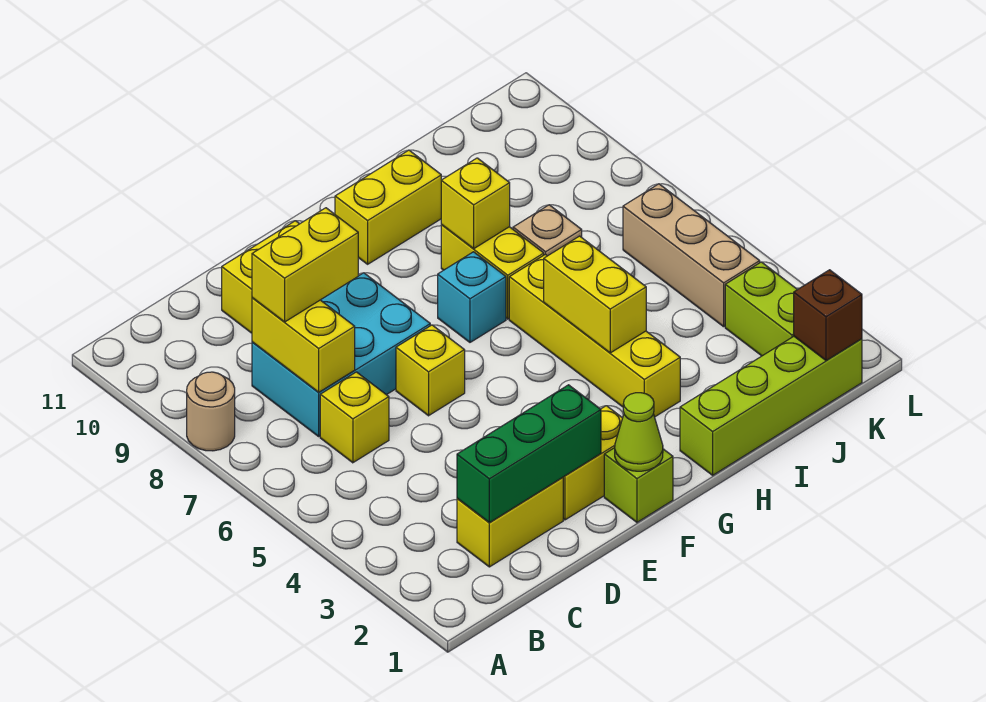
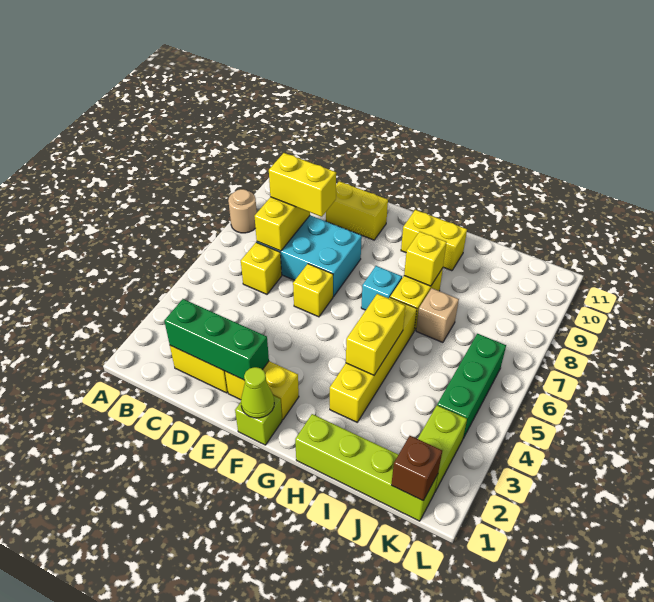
tan brick K4:K6 level 1 -> green brick K4:K6 level 1

